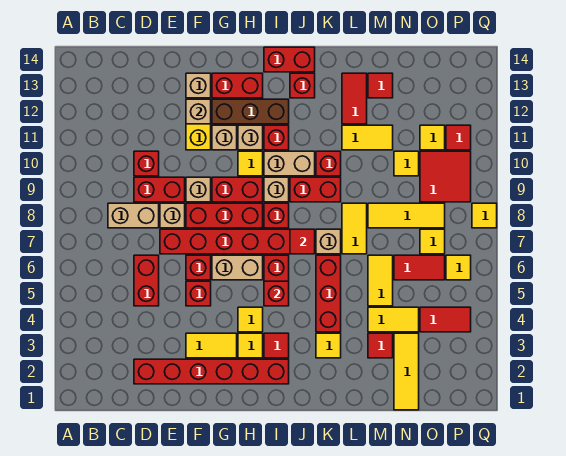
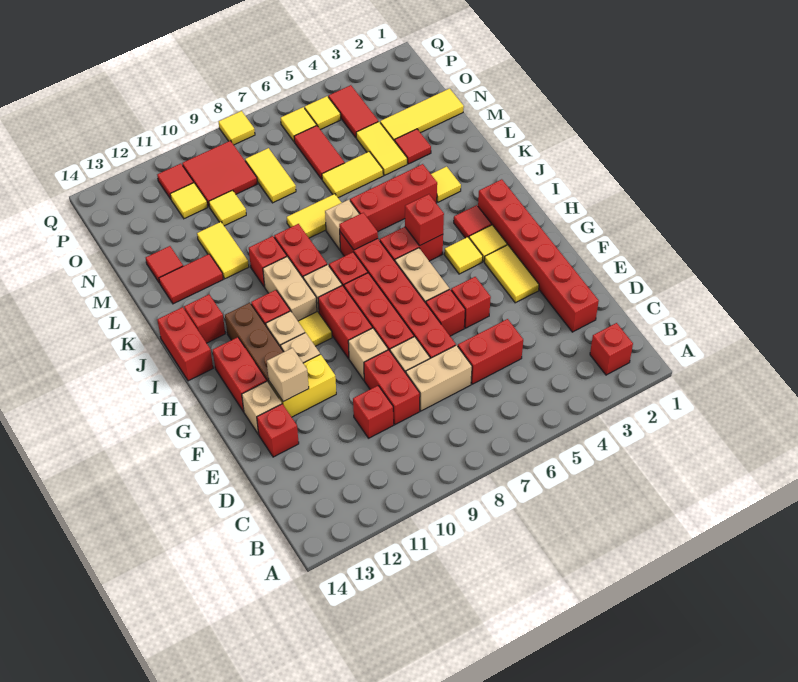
none -> red brick B2 level 1
tan brick C8:D8 level 1 -> tan brick D7:D8 level 1
none -> red brick E13 level 1
yellow tile M8:O8 level 1 -> yellow tile N8:O8 level 1
yellow tile O7 level 1 -> yellow tile P5 level 1

